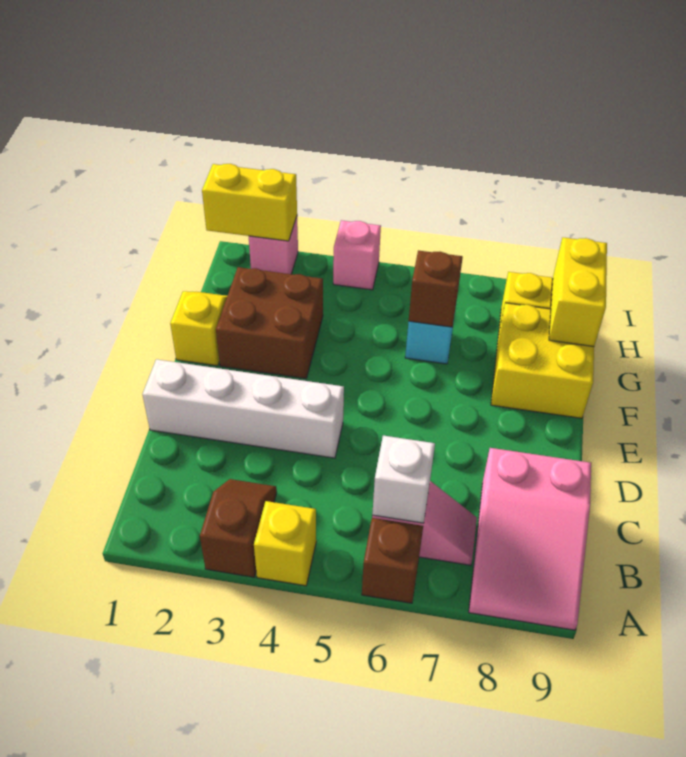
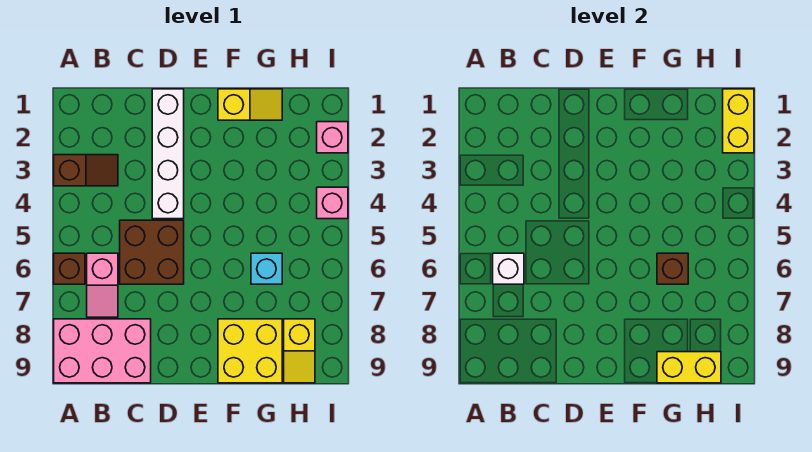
yellow brick A4 level 1 -> none
pink slope A8:C9 level 1 top C -> pink brick A8:C9 level 1
brown brick F2:G3 level 1 -> brown brick C5:D6 level 1

